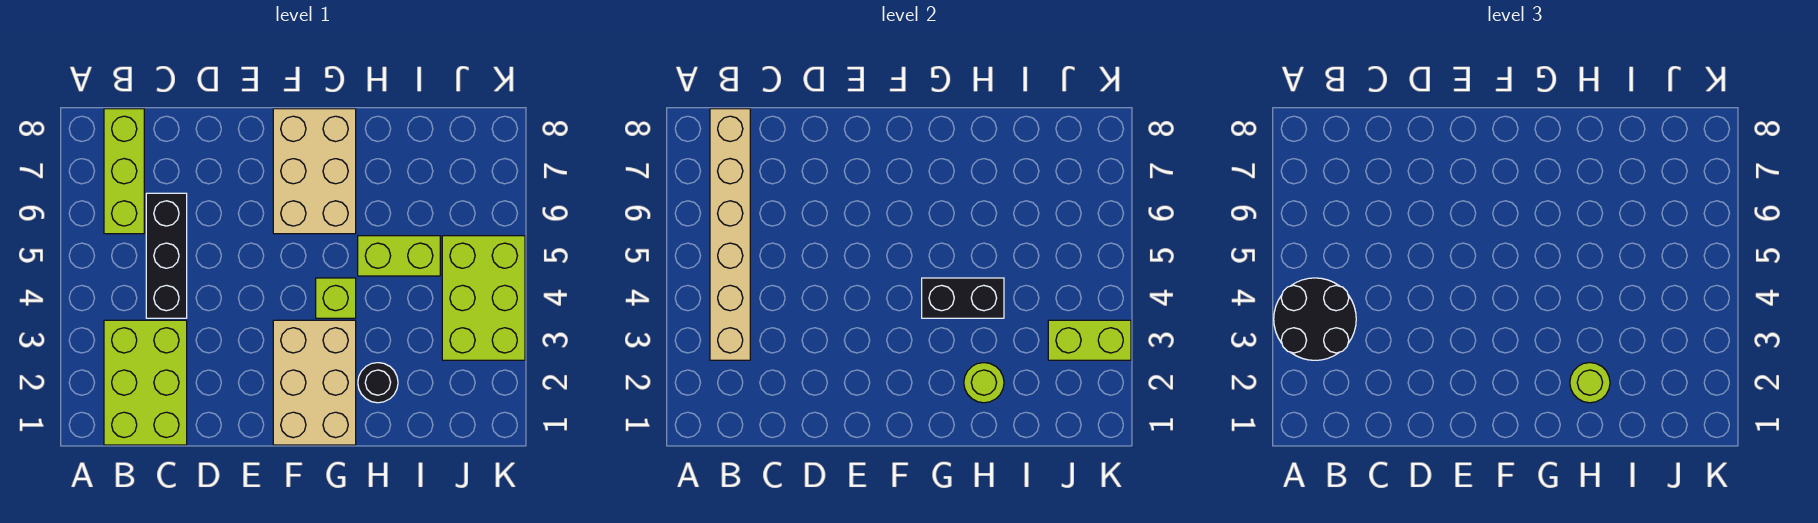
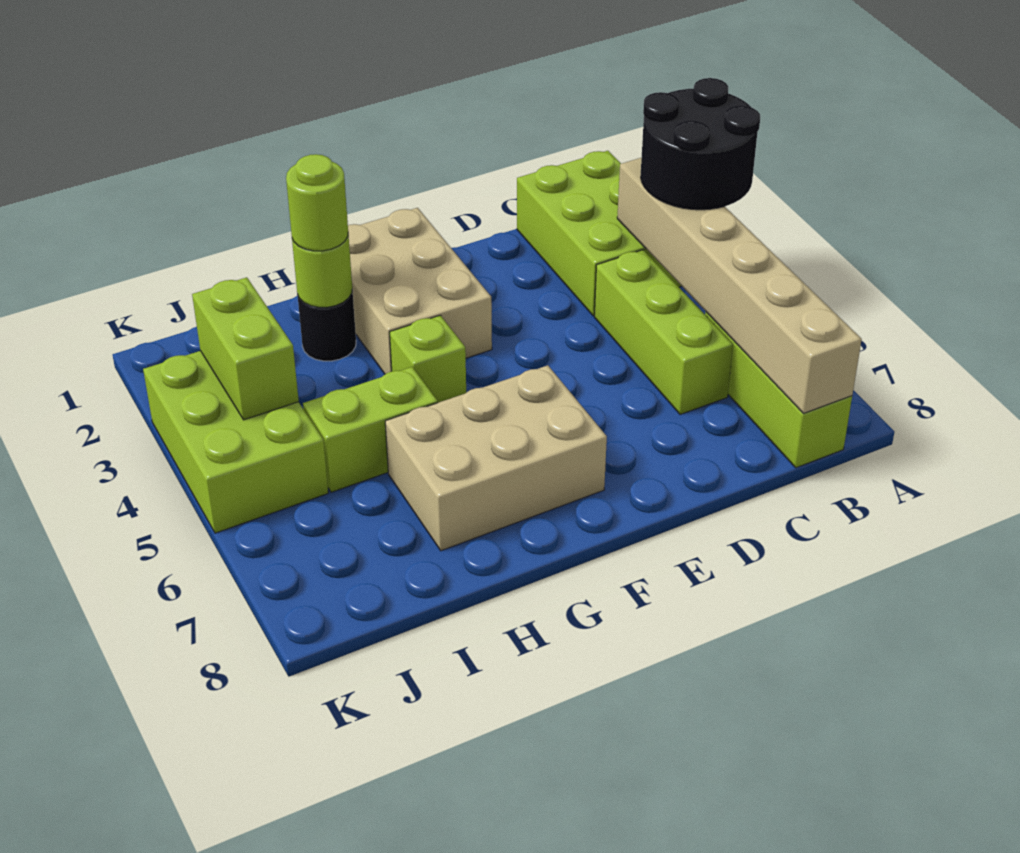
black brick C4:C6 level 1 -> lime brick C4:C6 level 1
tan brick F6:G8 level 1 -> tan brick F6:H7 level 1
black brick G4:H4 level 2 -> none
lime brick J3:K3 level 2 -> lime brick J3:J4 level 2

